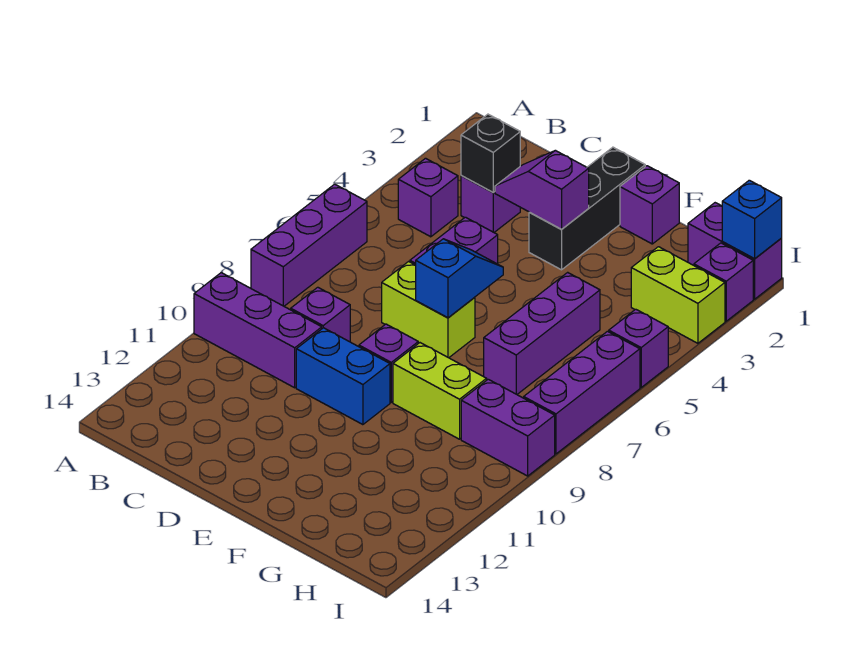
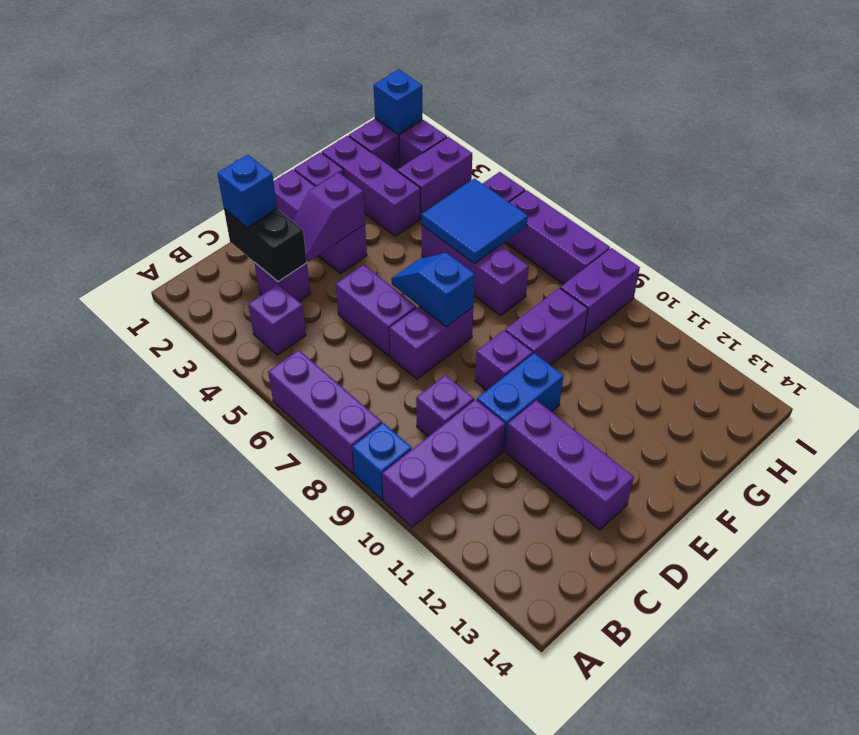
none -> blue brick A9 level 1
none -> blue brick C2 level 3
black brick C3 level 2 -> black brick C2:C3 level 2
lime brick D7:E7 level 1 -> purple brick D7:E7 level 1
none -> purple brick D11:D13 level 1
black brick E1:E3 level 1 -> purple brick E1:E3 level 1
lime brick F9:G9 level 1 -> purple brick F9:G9 level 1
none -> purple brick G1:G3 level 1
none -> blue tile G5:H6 level 2
lime brick H3:I3 level 1 -> purple brick H3:I3 level 1

